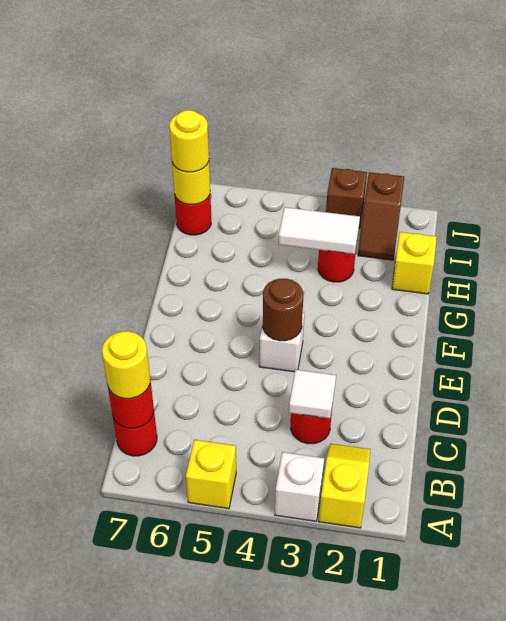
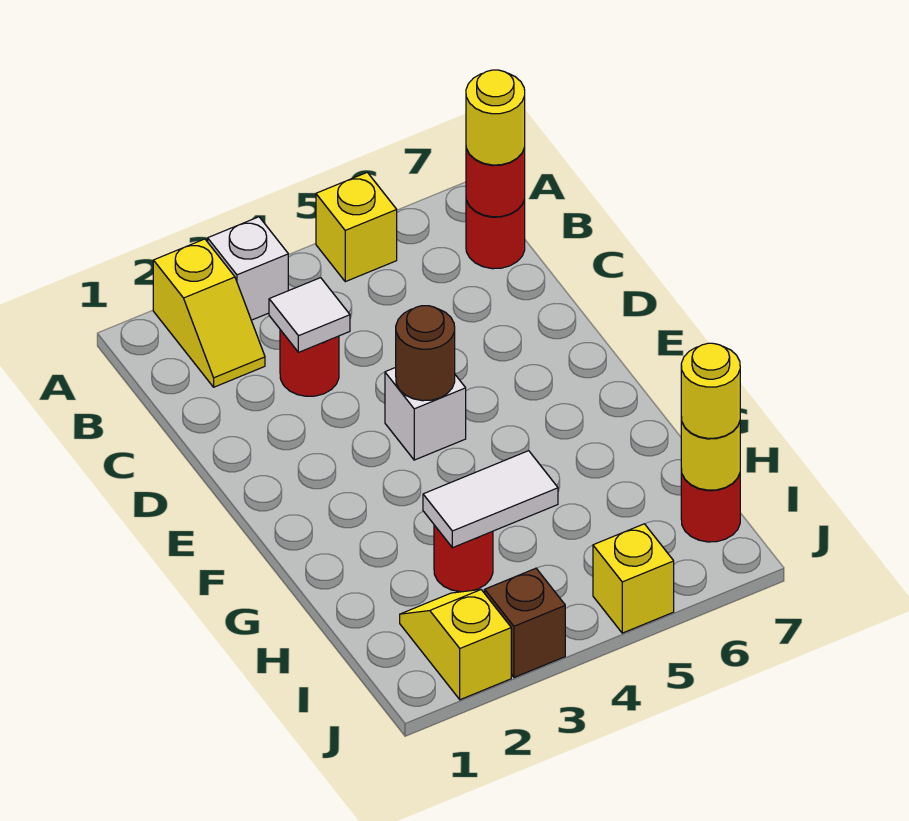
yellow brick H1 level 1 -> yellow brick J5 level 1
brown slope I2:J2 level 1 top J -> yellow slope I2:J2 level 1 top J

